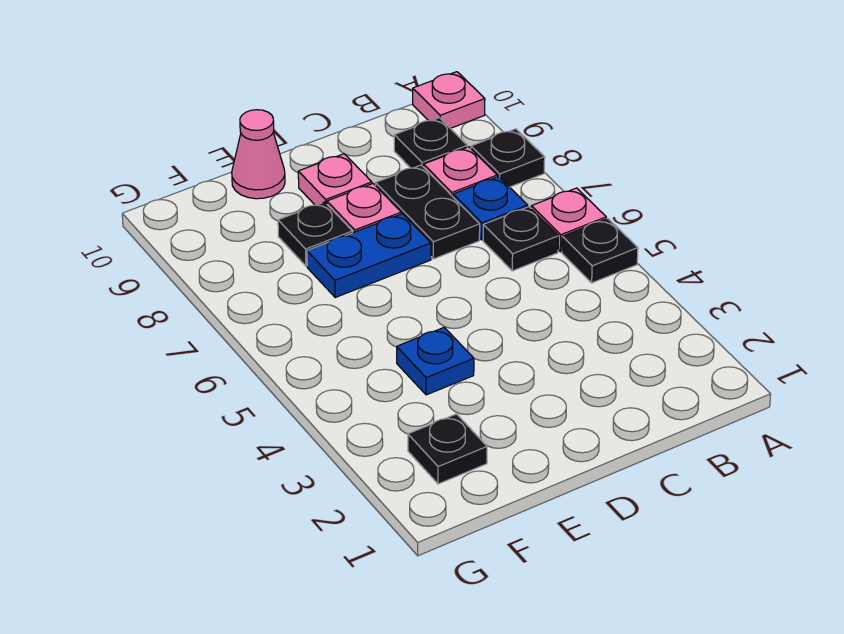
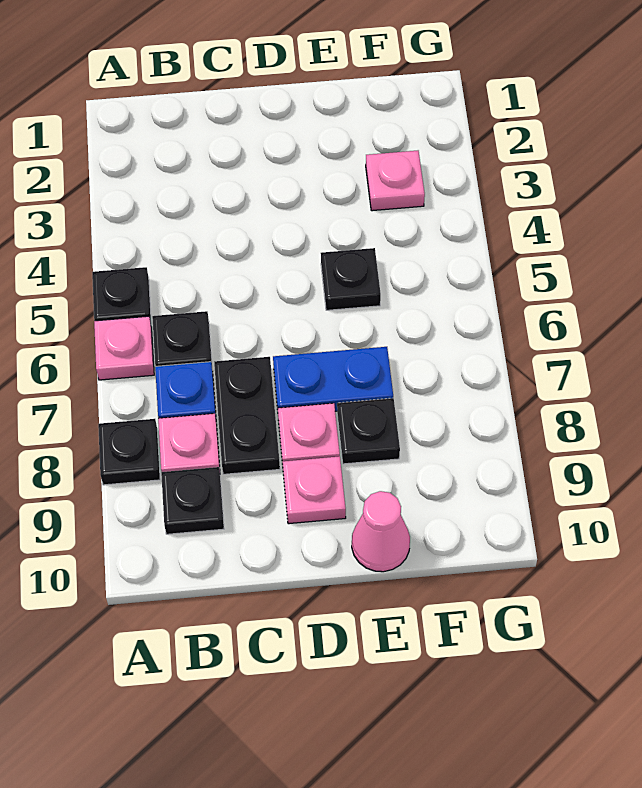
pink plate A10 level 1 -> pink plate F3 level 1
blue plate E4 level 1 -> none
black plate F2 level 1 -> black plate E5 level 1

